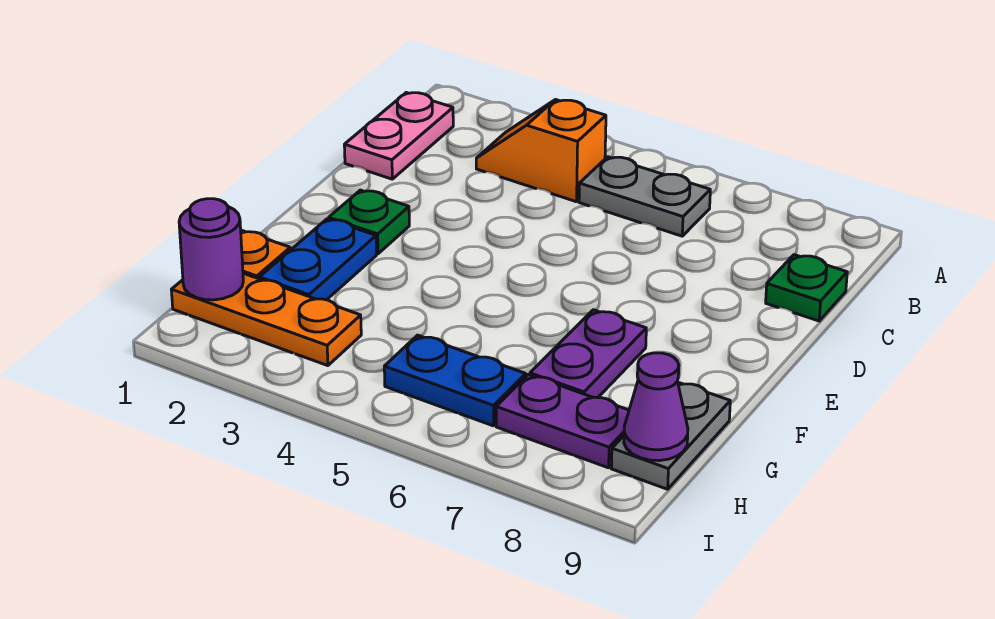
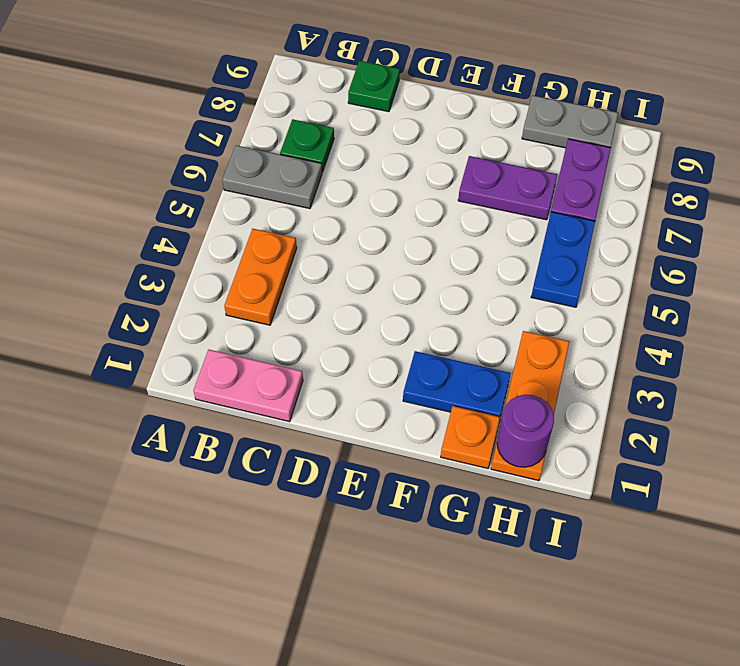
orange slope B3:B4 level 1 top 4 -> orange plate B3:B4 level 1
grey plate B5:B6 level 1 -> grey plate A6:B6 level 1
green plate E2 level 1 -> green plate B7 level 1
purple cone H9 level 2 -> none

